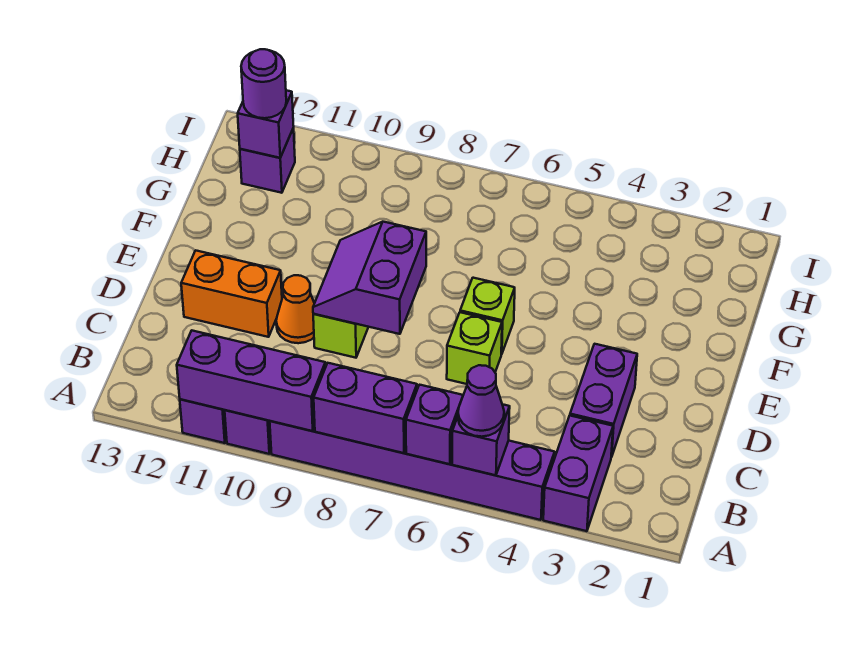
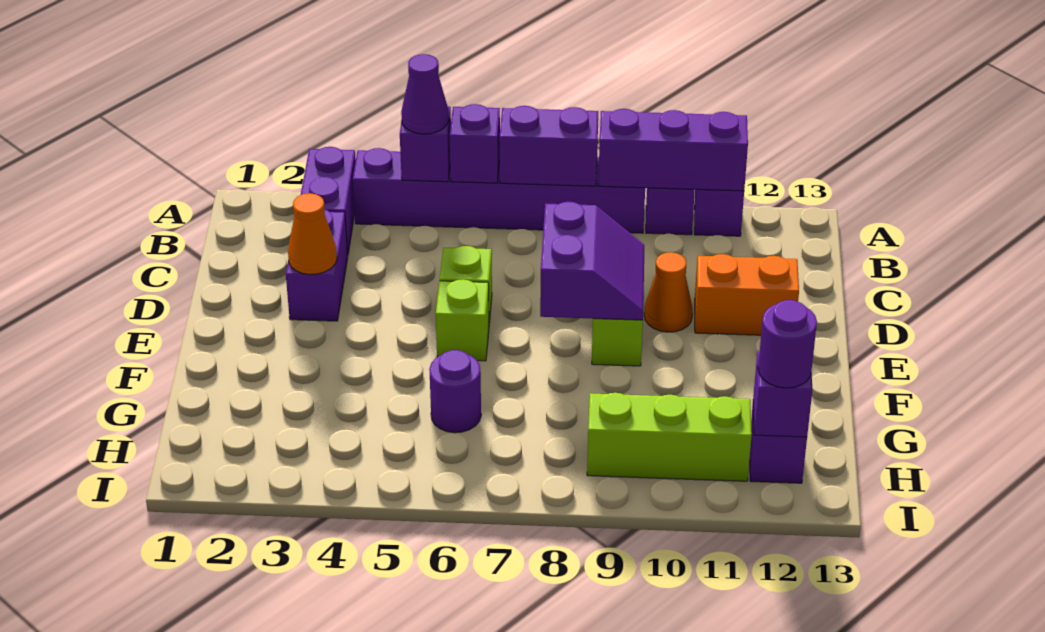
none -> orange cone D3 level 2
none -> purple round brick G6 level 1
none -> lime brick H9:H11 level 1

